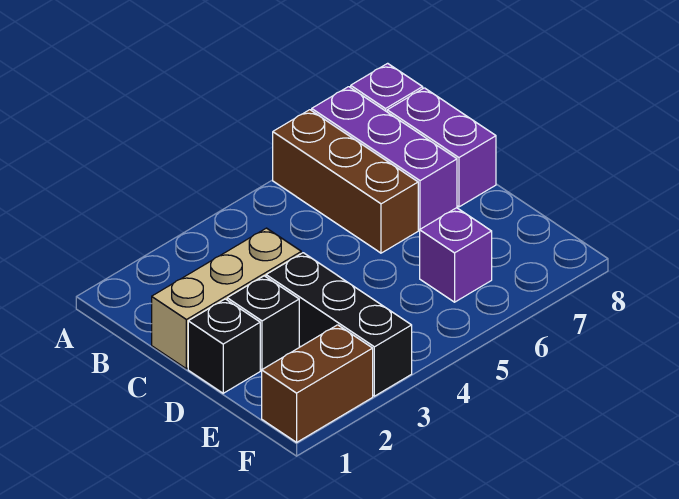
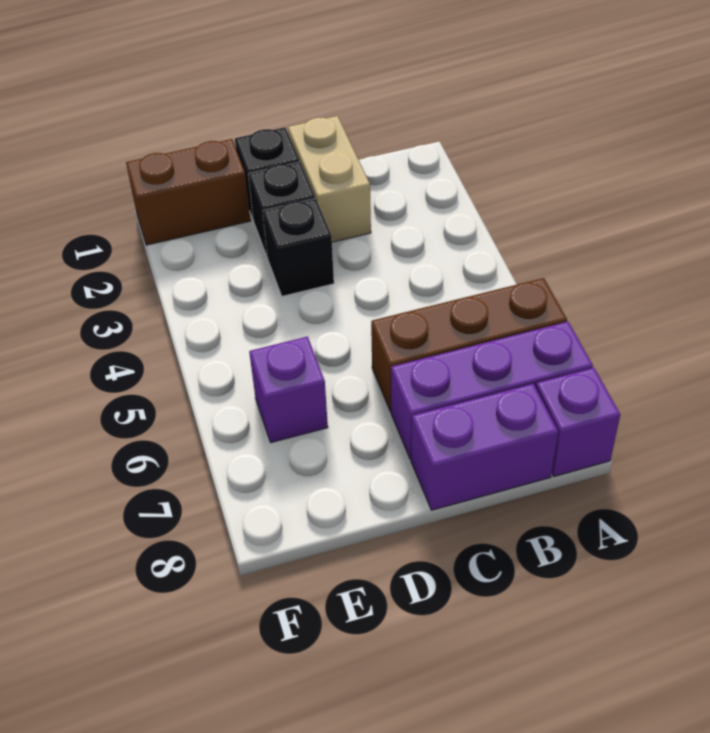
tan brick C1:C3 level 1 -> tan brick C1:C2 level 1
black brick D3:F3 level 1 -> black brick D3 level 1
brown brick F1:F2 level 1 -> brown brick E1:F1 level 1

